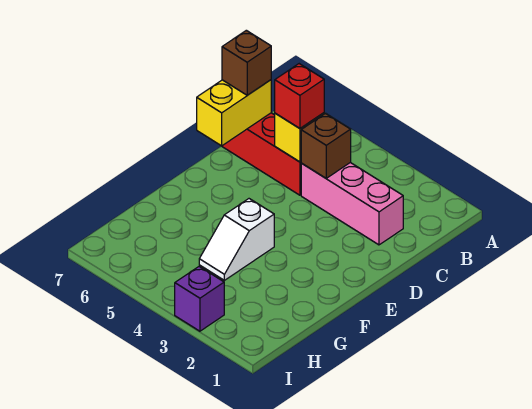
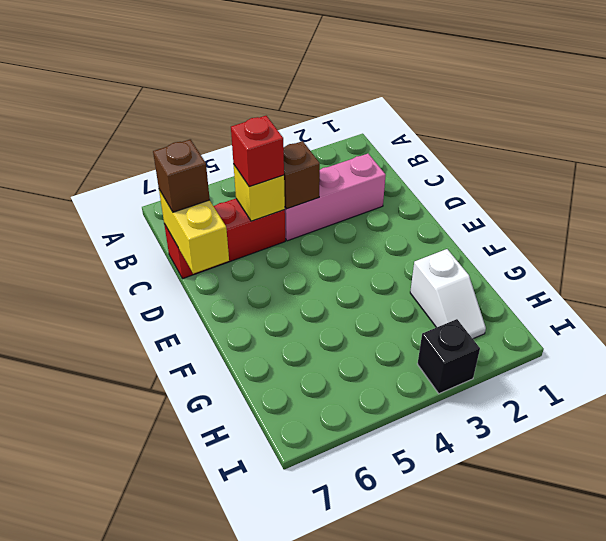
white slope F4:G4 level 1 top F -> white slope G2:H2 level 1 top G
purple brick I3 level 1 -> black brick I3 level 1

